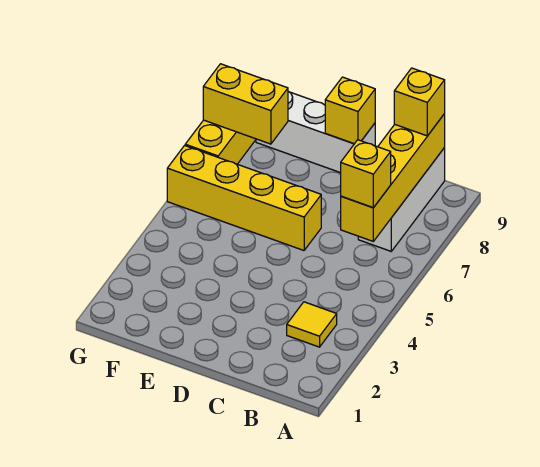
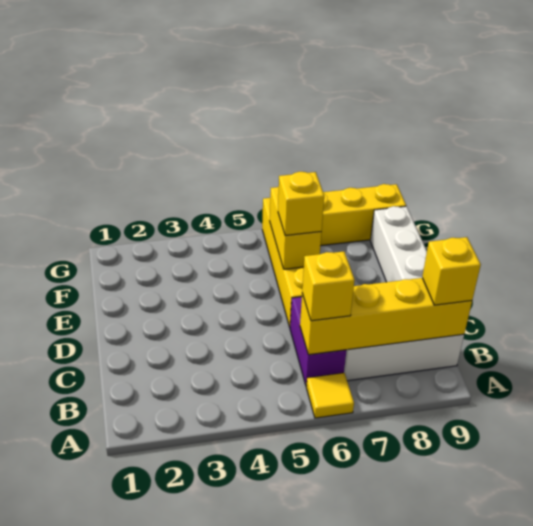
yellow tile B3 level 1 -> yellow tile A6 level 1
none -> purple brick B6:C6 level 1
yellow brick D9 level 2 -> yellow brick E6 level 3
yellow brick F8:G8 level 2 -> yellow brick E6:F6 level 2

